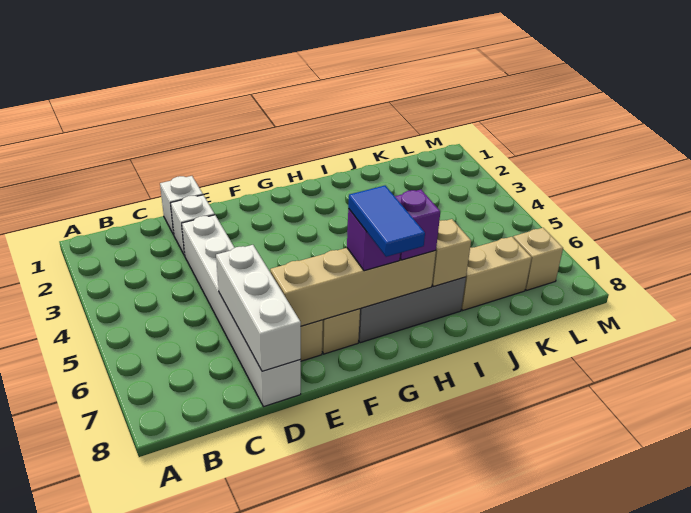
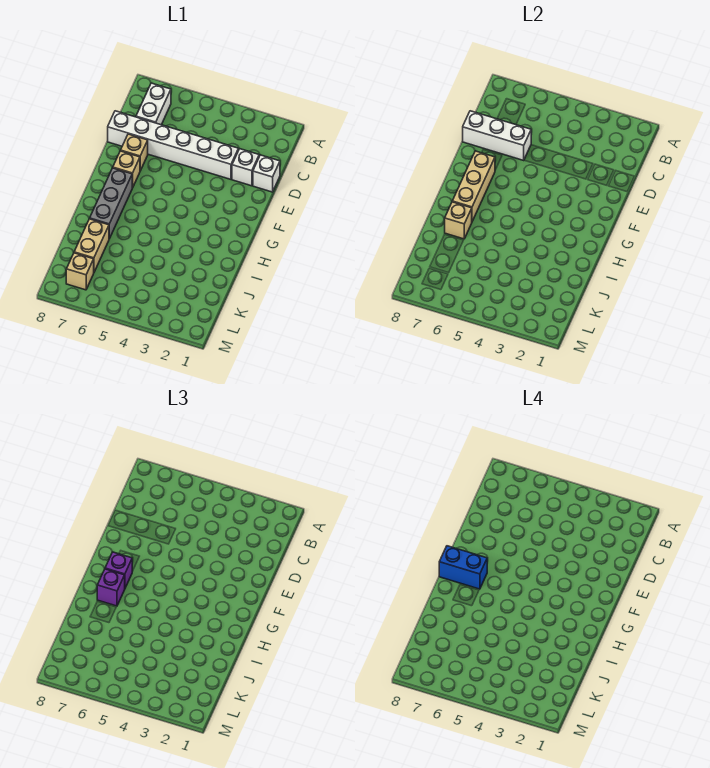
none -> white brick B7:C7 level 1
tan brick E7:H7 level 2 -> tan brick F7:H7 level 2
blue tile G7:G8 level 4 -> blue brick G7:G8 level 4

